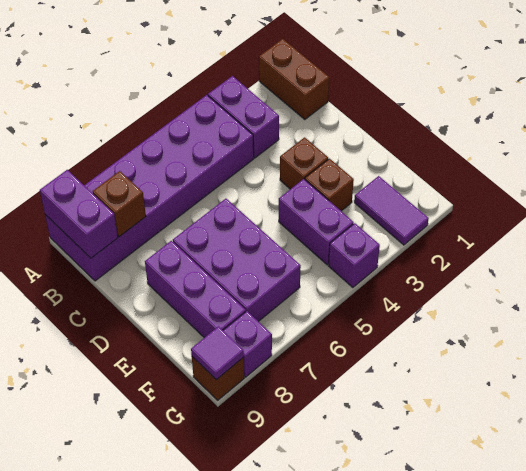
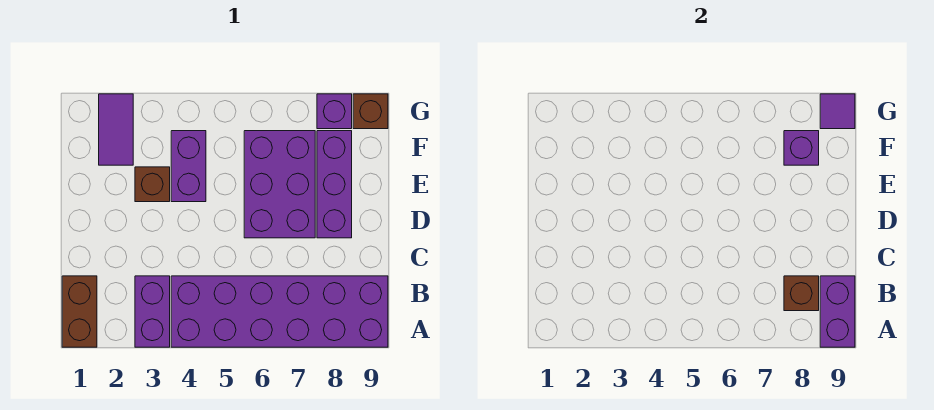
brown brick D3 level 1 -> none
purple brick G4 level 1 -> purple brick F8 level 2

